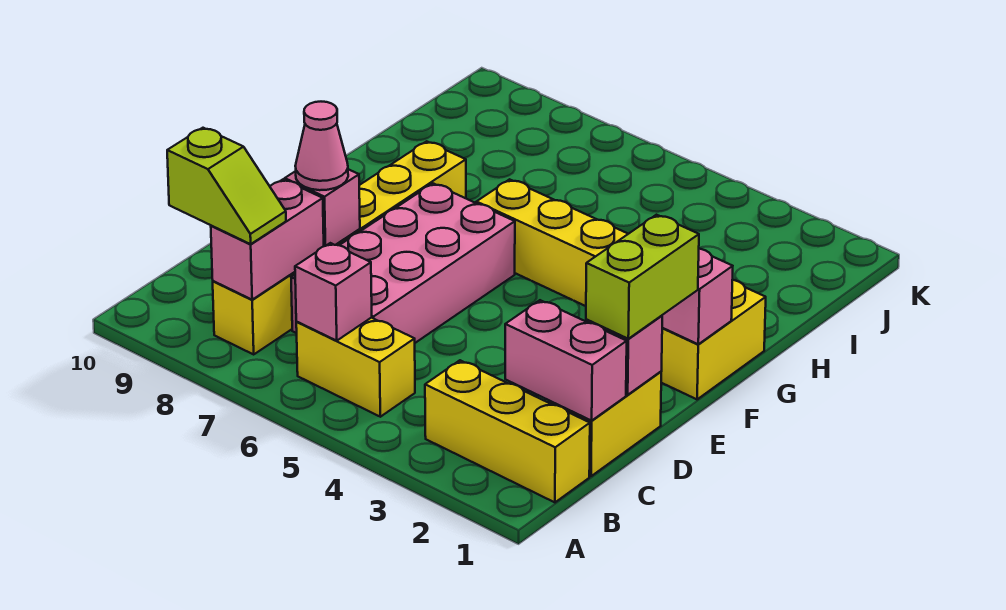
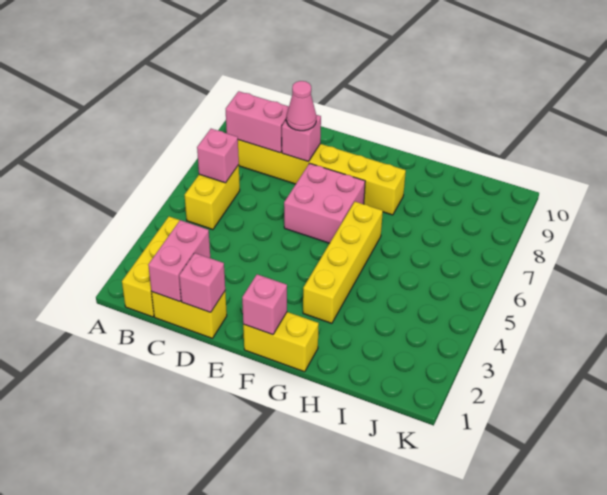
lime slope B8:B9 level 3 top 9 -> none
pink brick C6:F7 level 1 -> pink brick E6:F7 level 1
lime brick D1:E1 level 3 -> none

